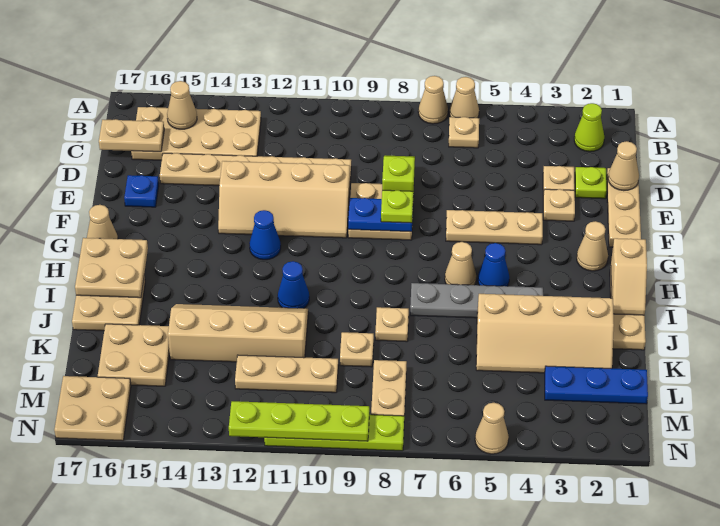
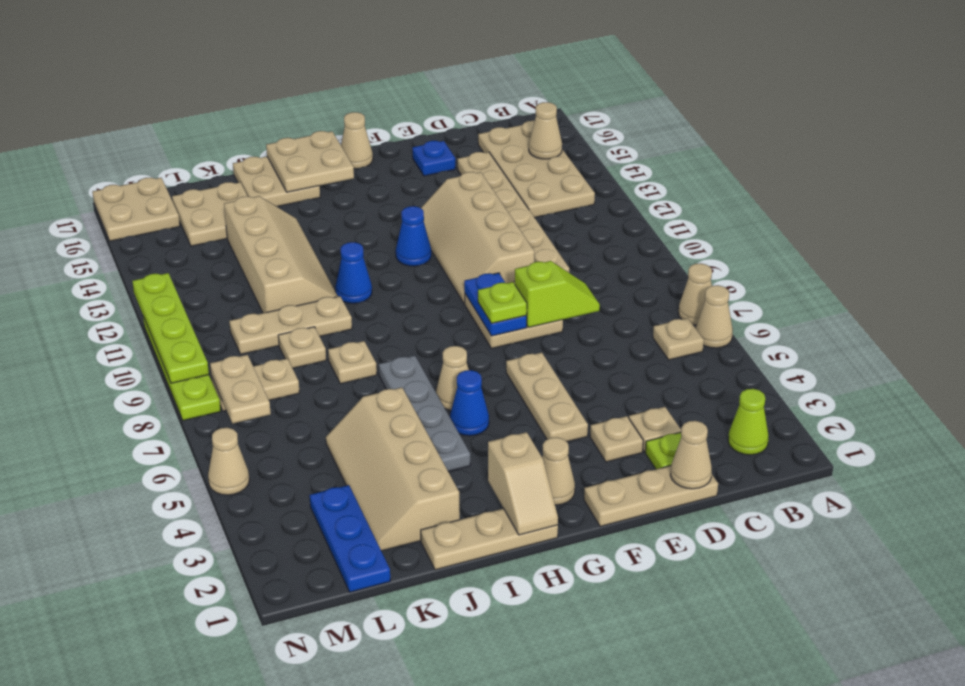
tan plate C16:C17 level 2 -> tan plate M7:M8 level 2
tan slope H1:I1 level 2 top H -> tan slope H1:H2 level 2 top 2
tan plate L10:L12 level 1 -> tan plate J10:L10 level 1

